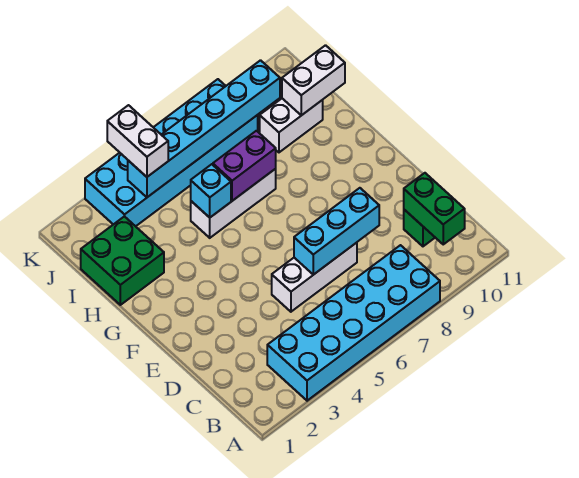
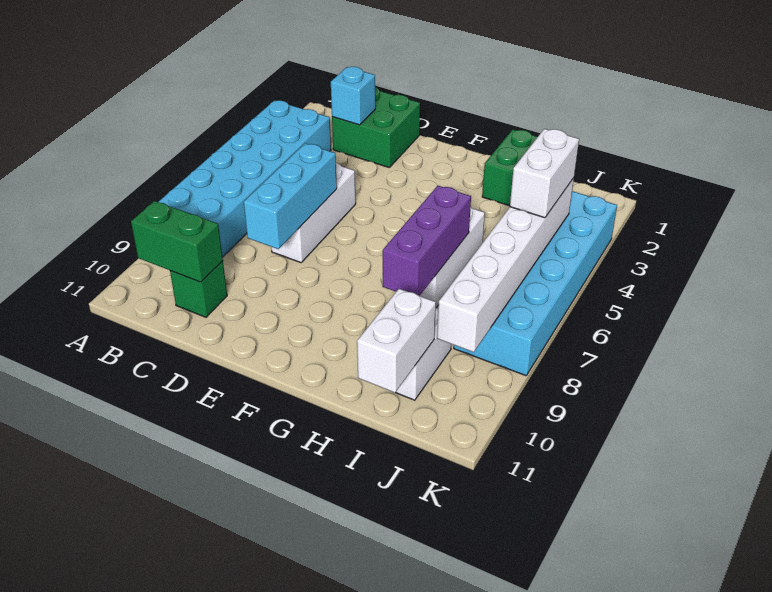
none -> green brick C1:D2 level 1
cyan brick H5 level 2 -> cyan brick C2 level 2
purple brick H6:H7 level 2 -> purple brick H6:H8 level 2
cyan brick J4:J9 level 2 -> white brick J4:J9 level 2
white brick J4:K4 level 3 -> white brick J4:J5 level 3

